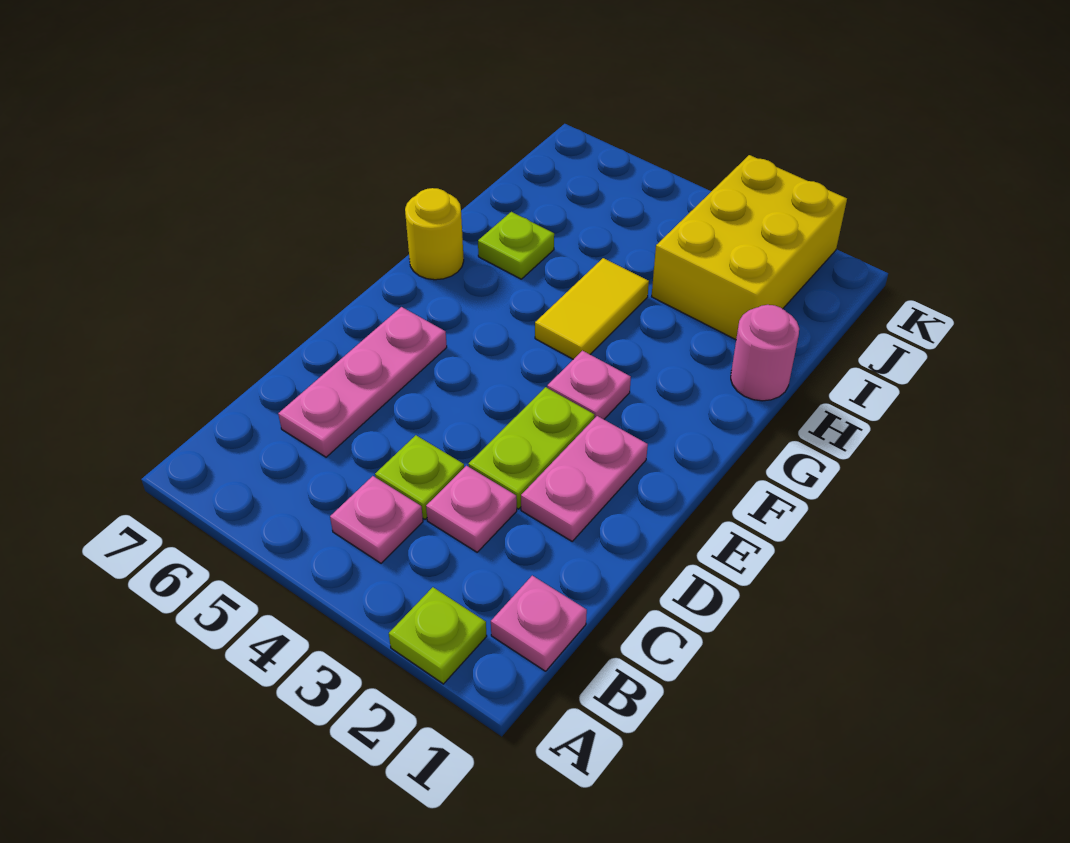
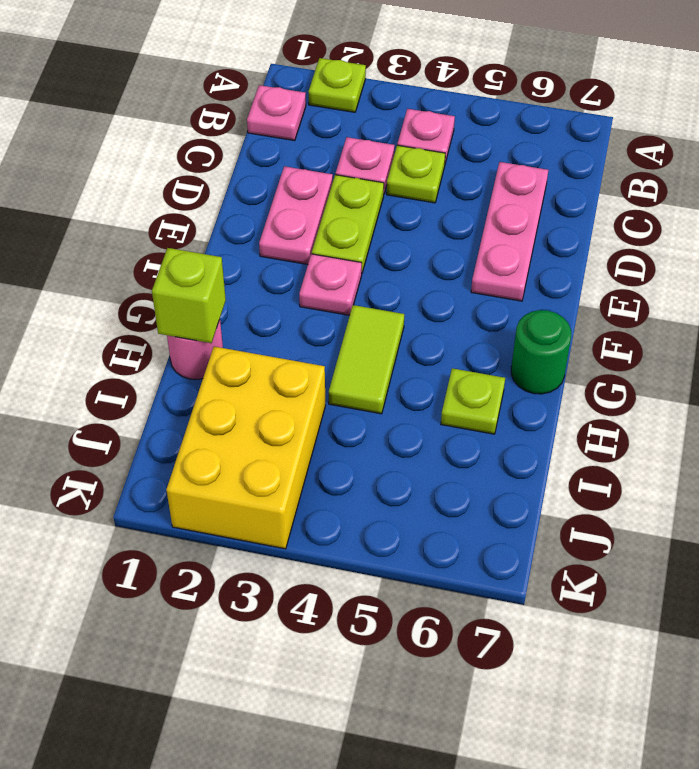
yellow tile G4:H4 level 1 -> lime tile G4:H4 level 1
yellow round brick G7 level 1 -> green round brick G7 level 1
none -> lime brick H1 level 2

